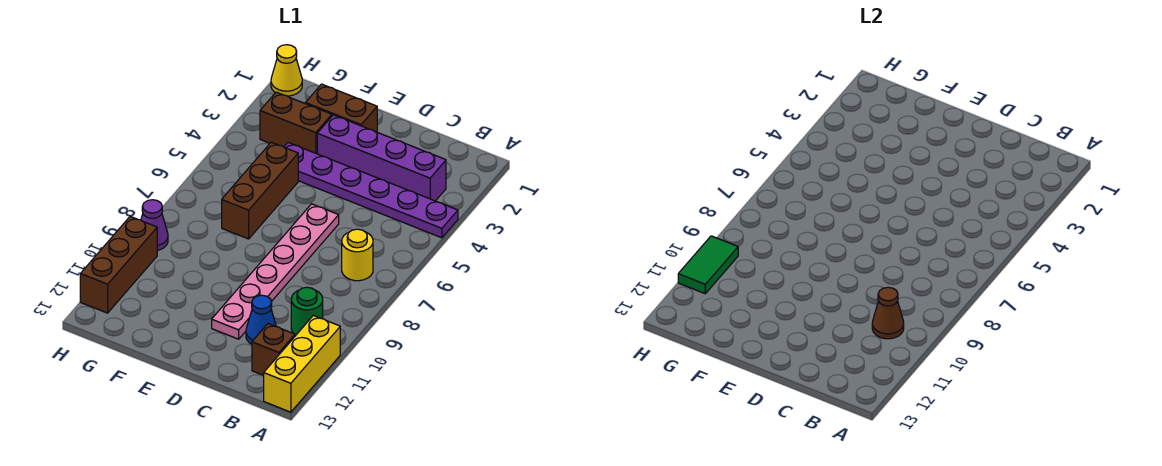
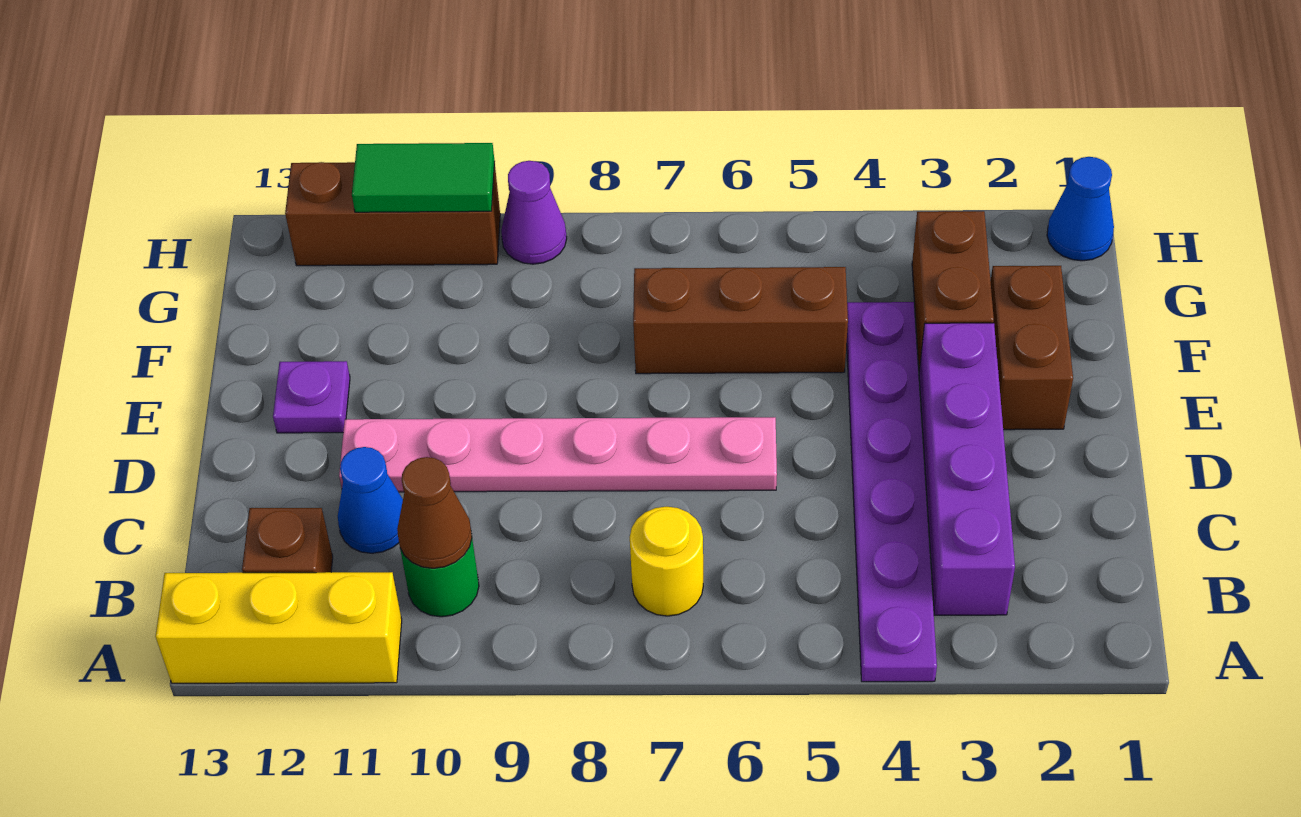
none -> purple plate E12 level 1
yellow cone H1 level 1 -> blue cone H1 level 1

